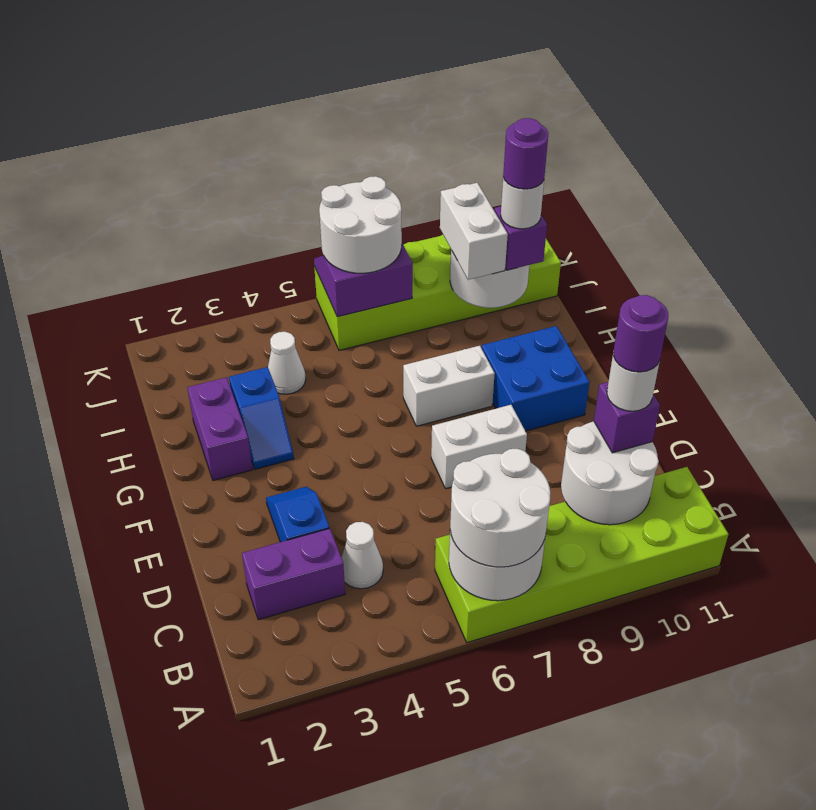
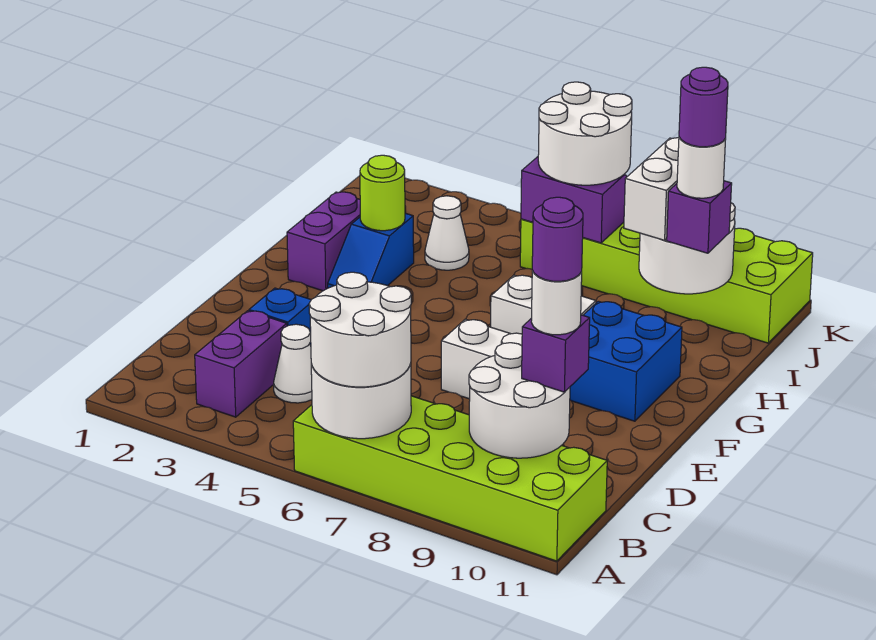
purple brick C2:C3 level 1 -> purple brick B3:C3 level 1
none -> lime round brick H3 level 2

